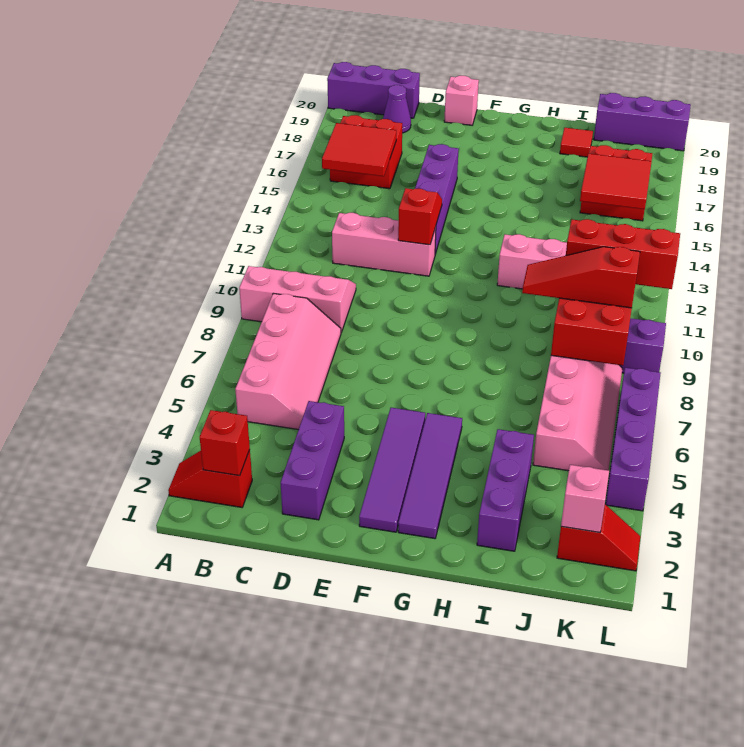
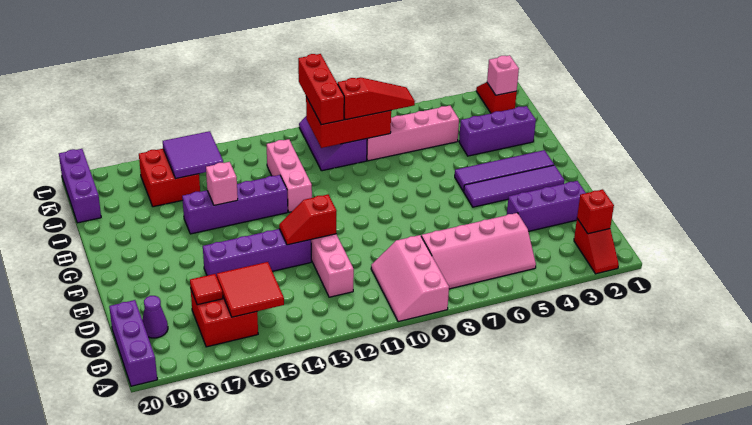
pink slope B5:C8 level 1 top B -> pink slope B5:C8 level 1 top C
pink brick E20 level 1 -> pink brick H15 level 2
red slope I9:K9 level 3 top K -> red slope J7:J9 level 3 top 9
red tile I19 level 1 -> red tile C17 level 2
red tile J15:K16 level 2 -> purple tile J15:K16 level 2
purple brick L4:L7 level 1 -> purple brick H13:H16 level 1

